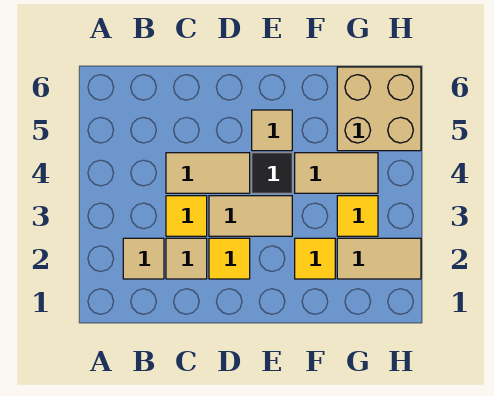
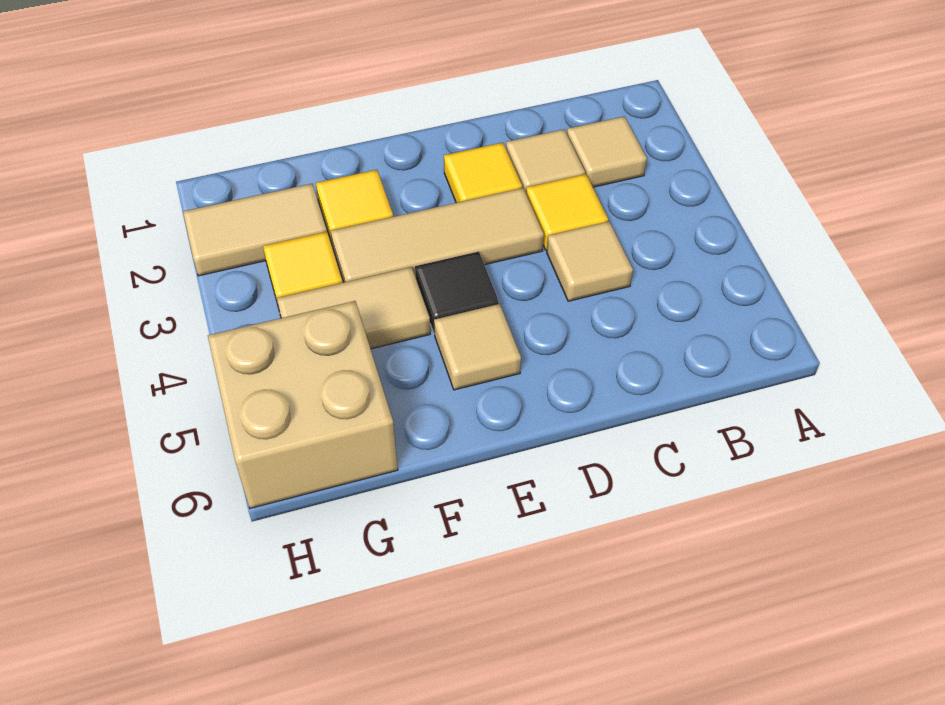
tan tile C4:D4 level 1 -> tan tile C4 level 1
tan tile D3:E3 level 1 -> tan tile D3:F3 level 1

